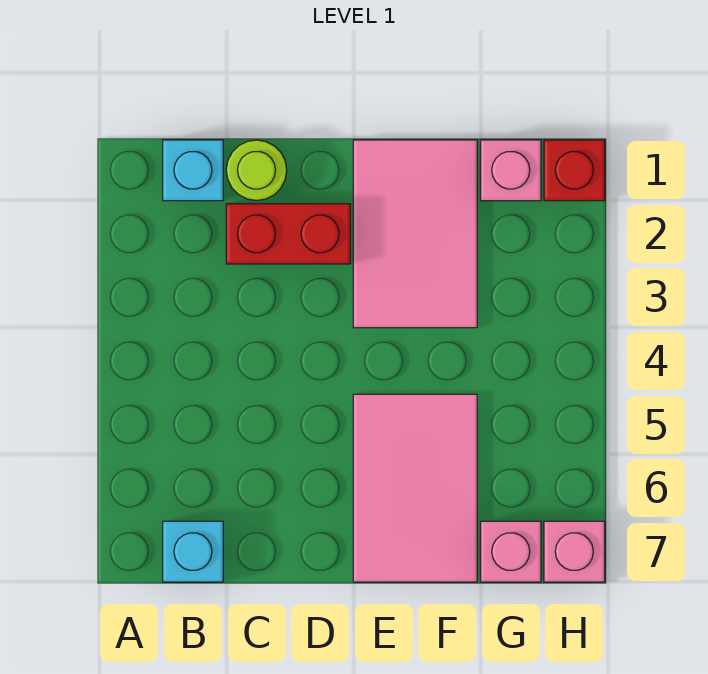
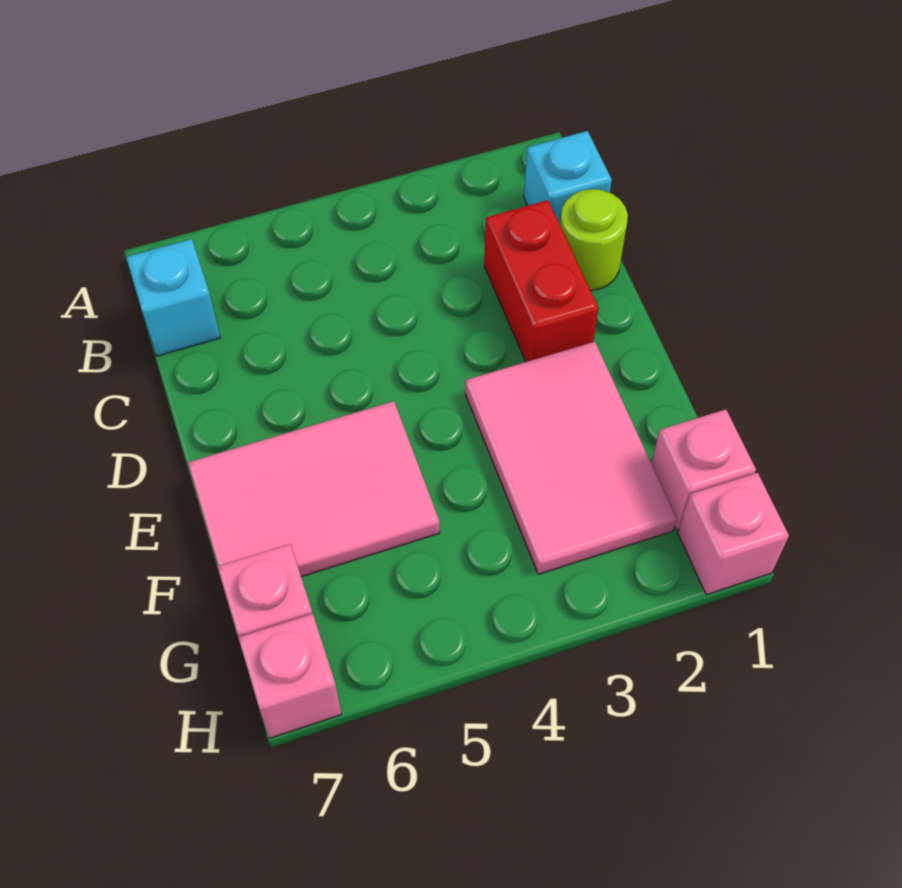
pink tile E1:F3 level 1 -> pink tile E2:G3 level 1
red brick H1 level 1 -> pink brick H1 level 1

